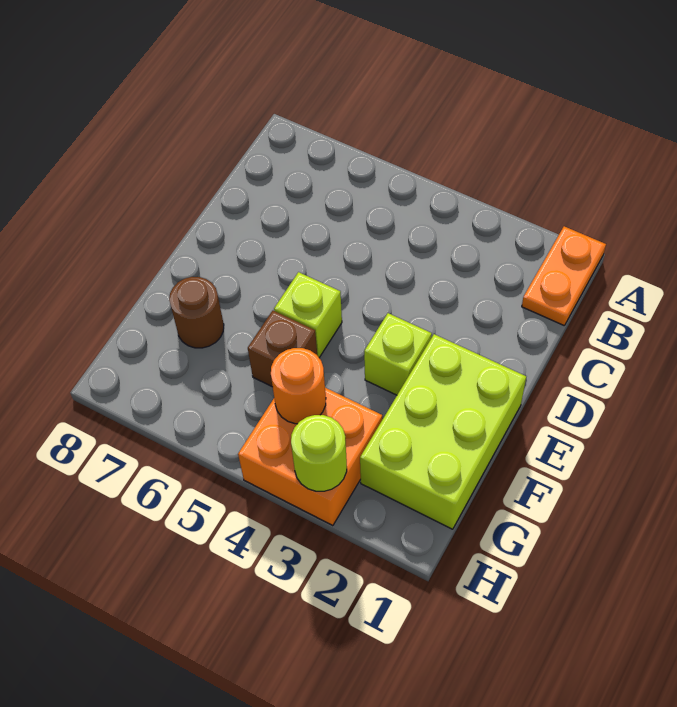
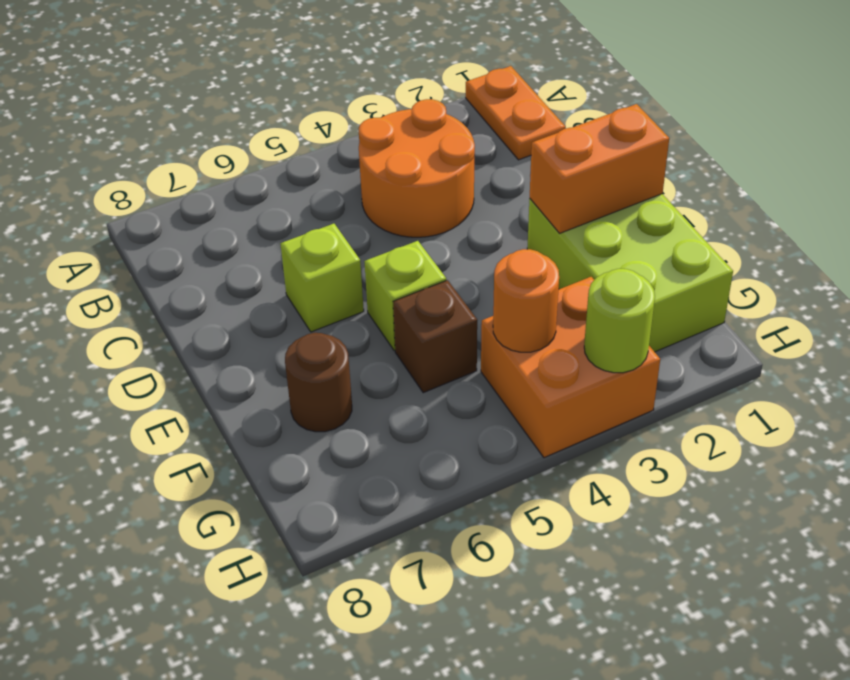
none -> orange round brick B3:C4 level 1
none -> orange brick E1:E2 level 2
lime brick E3 level 1 -> lime brick D6 level 1

